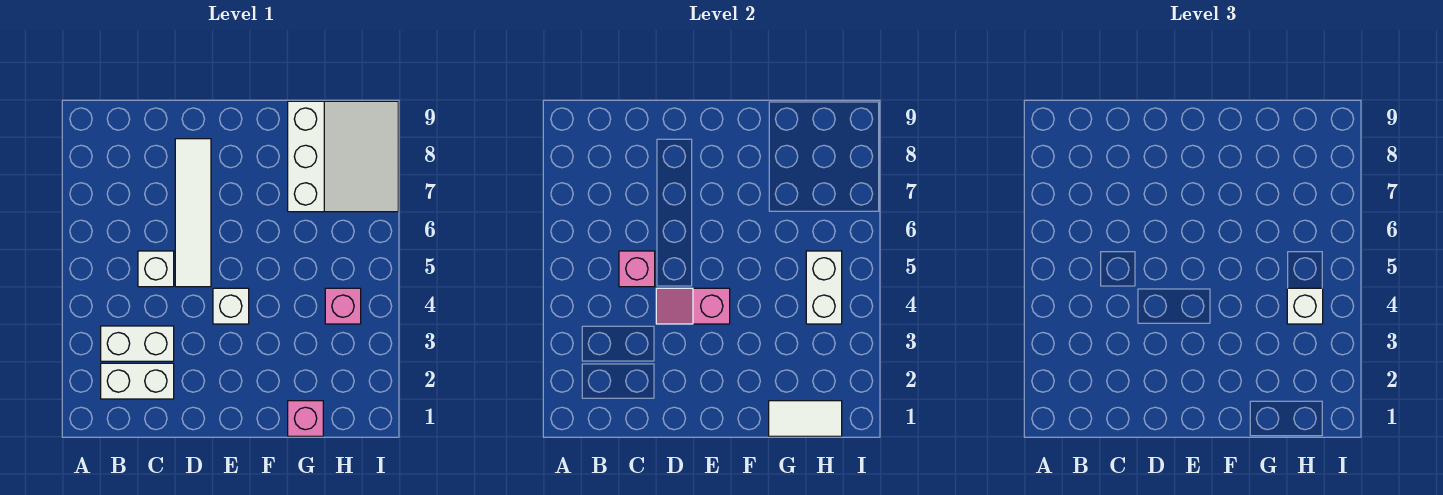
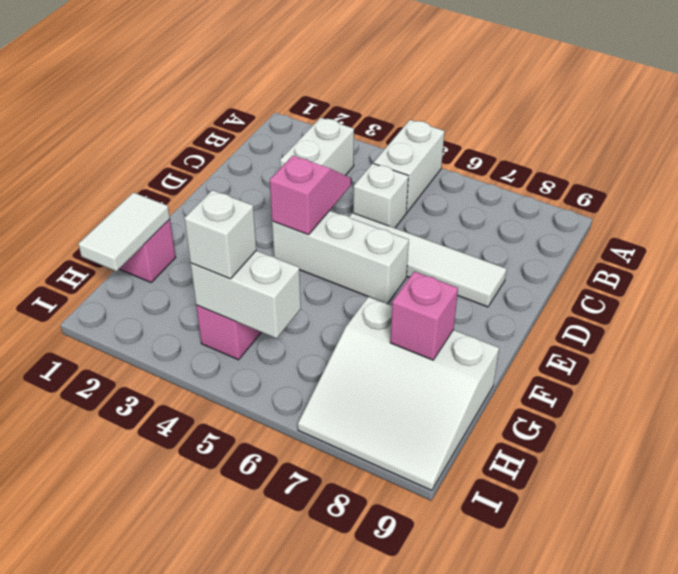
white brick B2:C2 level 1 -> white brick A5:B5 level 1
pink brick C5 level 2 -> pink brick G8 level 2
white brick E4 level 1 -> white brick E4:E6 level 1

